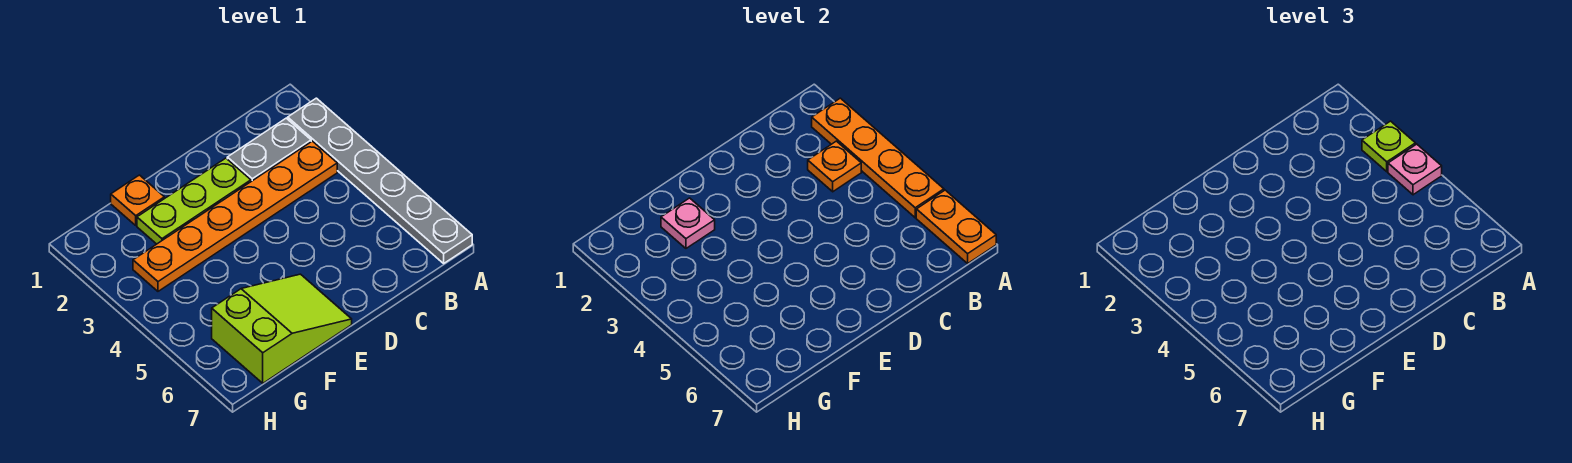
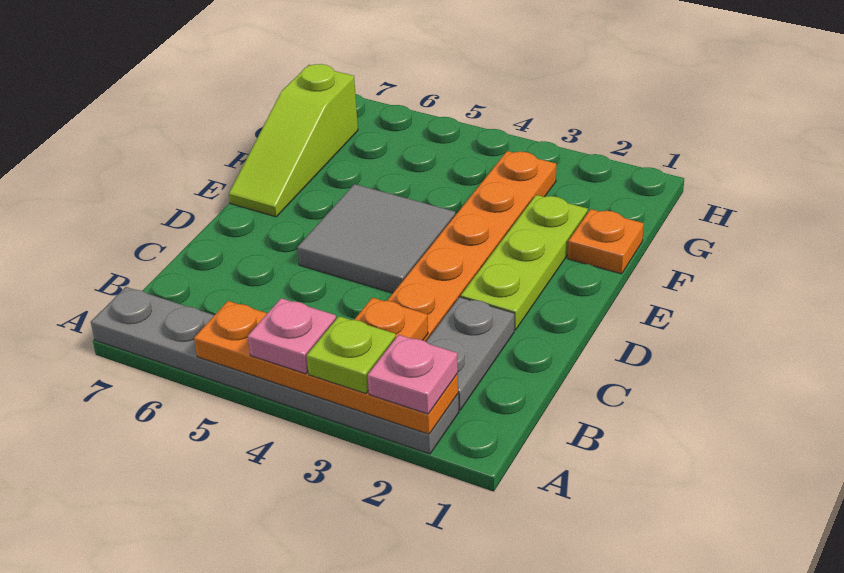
orange plate A6:A7 level 2 -> none
none -> grey tile D4:E5 level 1
lime slope E6:G7 level 1 top G -> lime slope E7:G7 level 1 top G
pink plate F2 level 2 -> pink plate A2 level 3

